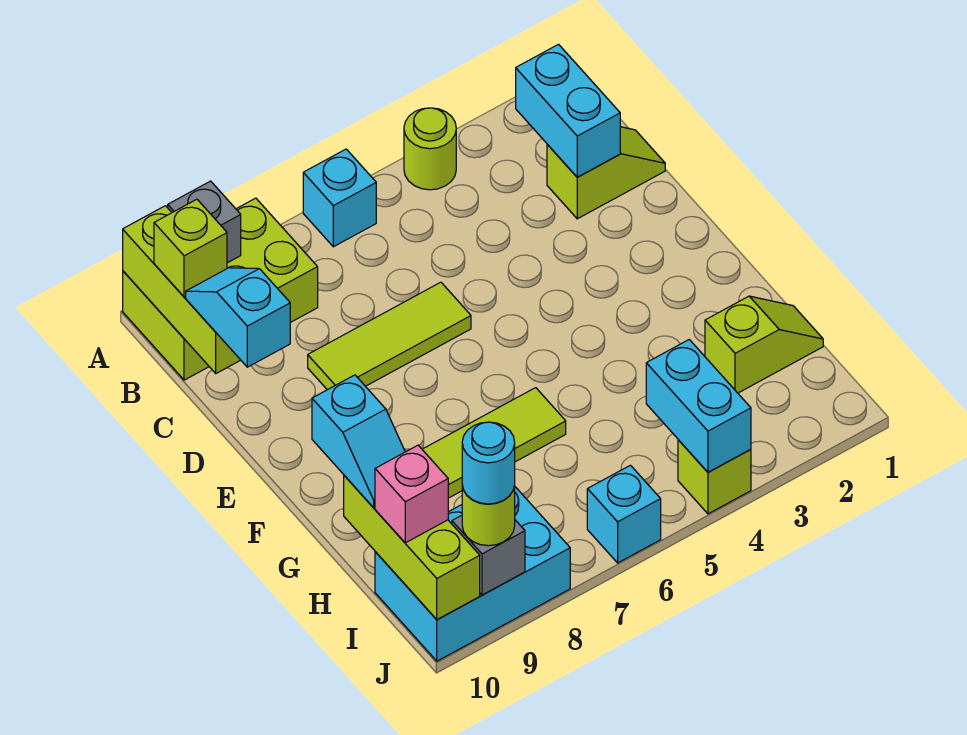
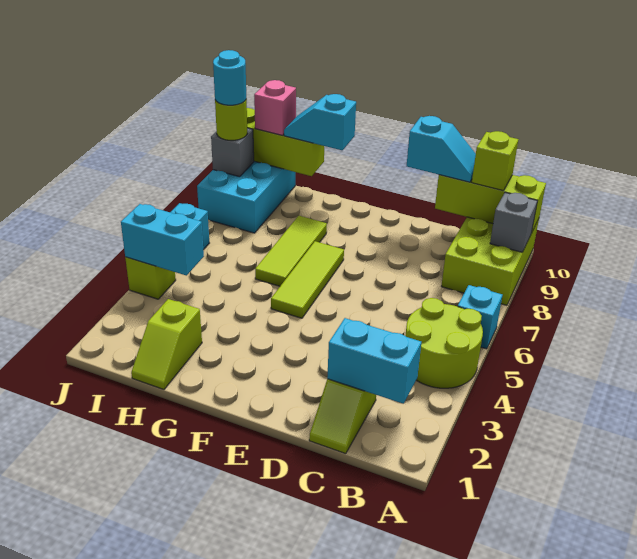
lime round brick A4 level 1 -> lime round brick A4:B5 level 1
lime tile D6:D8 level 1 -> lime tile F5:F7 level 1

